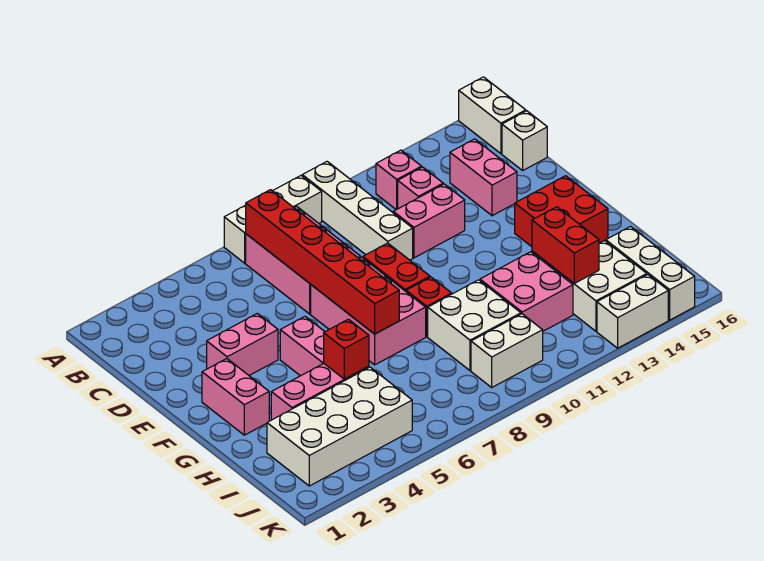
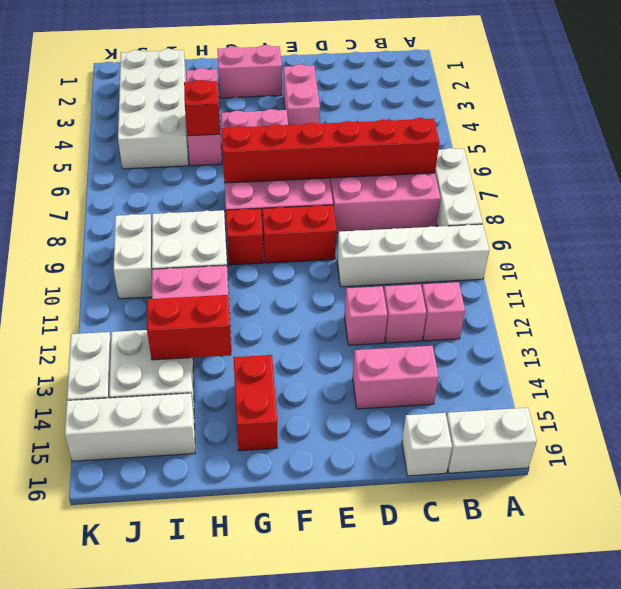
pink brick D11:D12 level 1 -> pink brick D12 level 1
red brick F14:G15 level 1 -> red brick G14:G15 level 1

